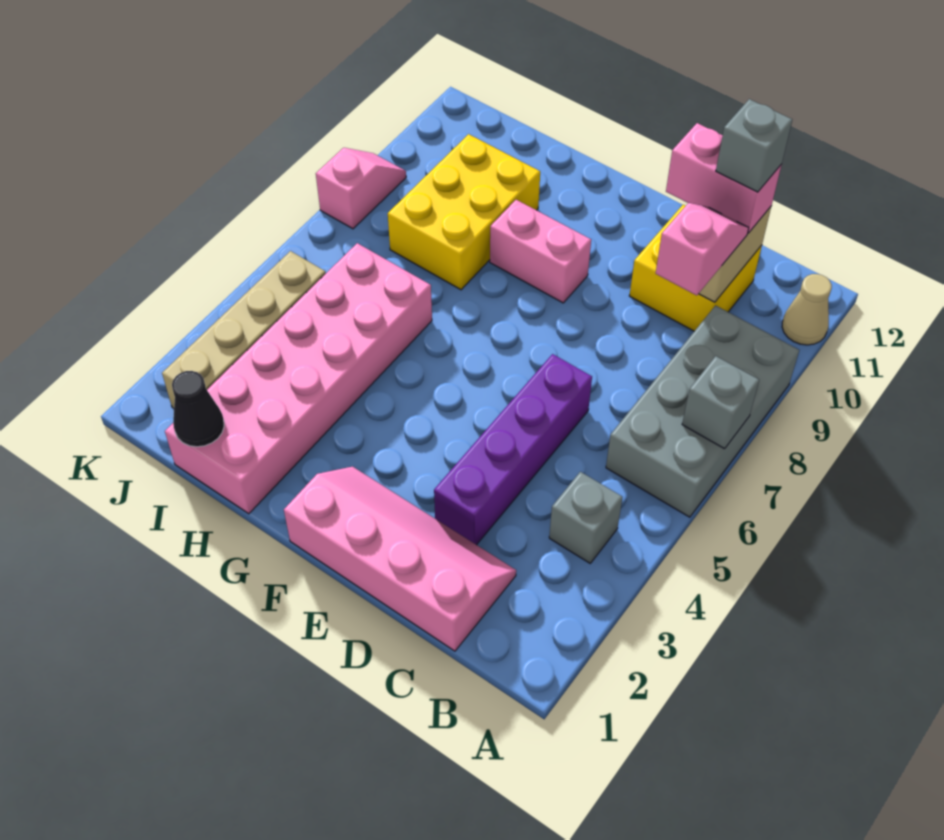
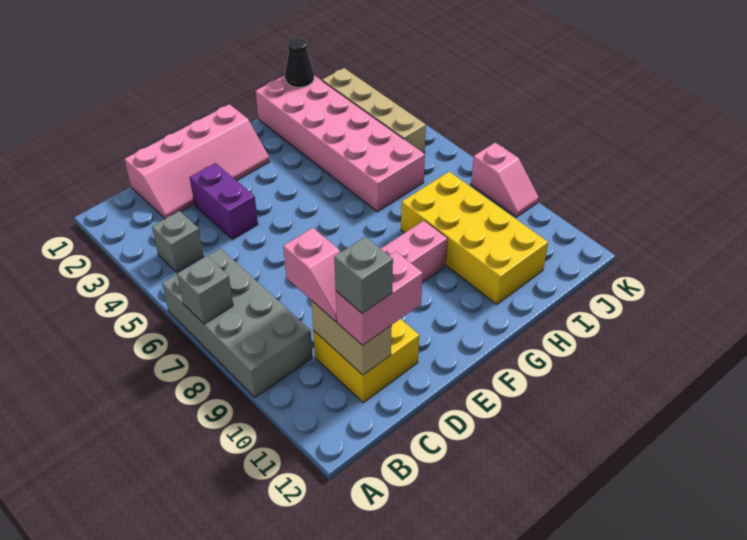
tan cone A11 level 1 -> none
purple brick D3:D6 level 1 -> purple brick D3:D4 level 1
yellow brick H8:I10 level 1 -> yellow brick H8:I11 level 1

